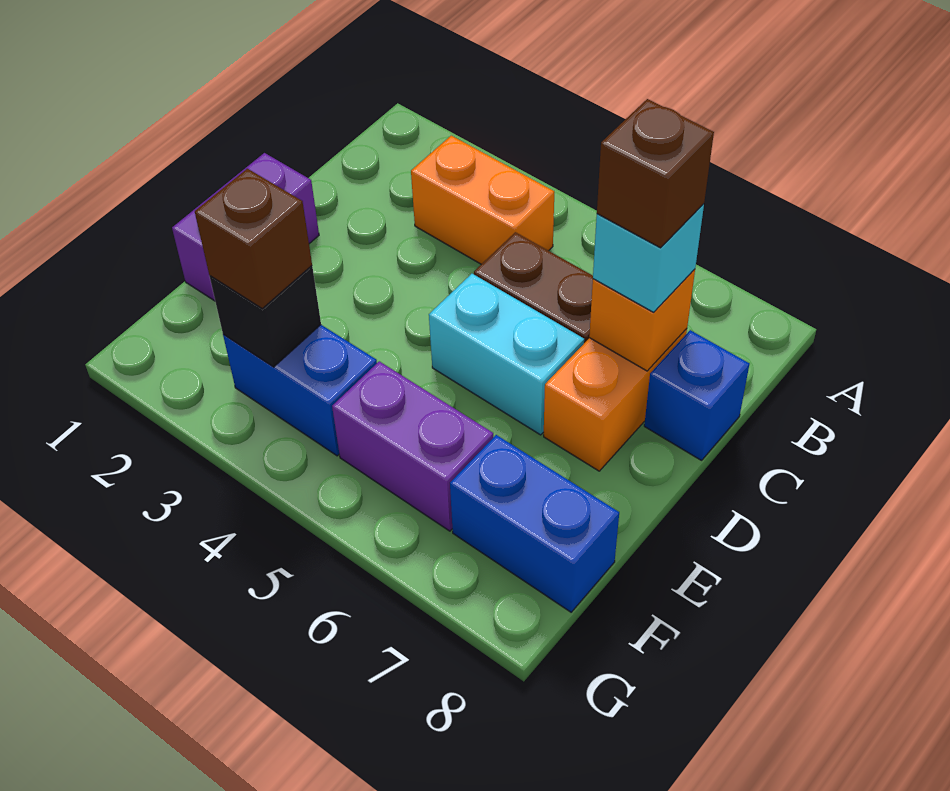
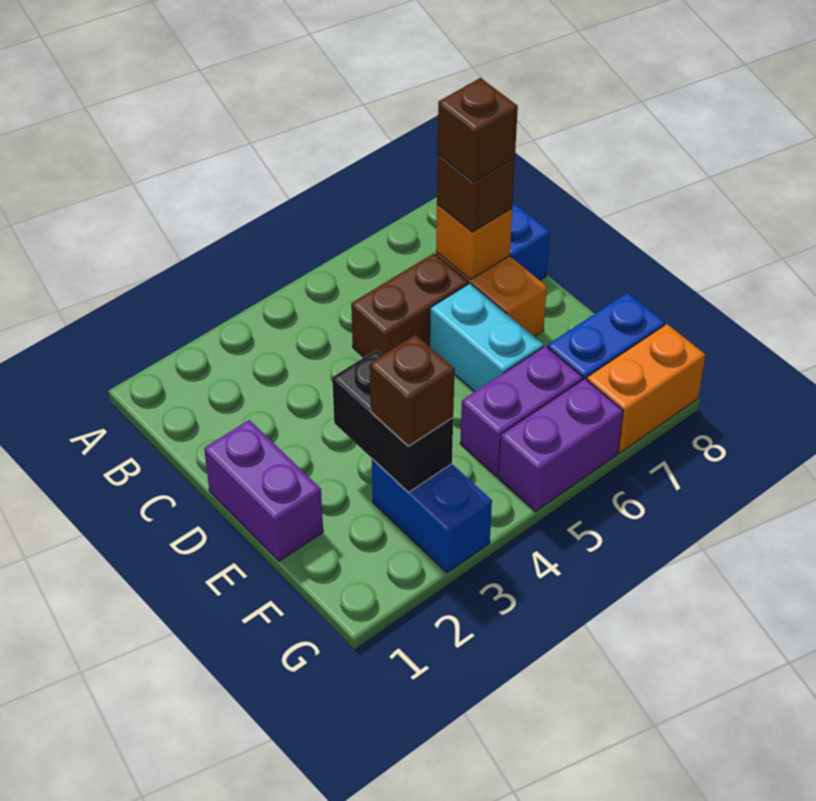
orange brick B3:B4 level 1 -> orange brick G7:G8 level 1
cyan brick C7 level 3 -> brown brick C7 level 3
cyan brick D5:D6 level 1 -> cyan brick D6:E6 level 1
blue brick F3:F4 level 1 -> blue brick F3:G3 level 1
black brick F3 level 2 -> black brick E3:F3 level 2
none -> purple brick G5:G6 level 1

